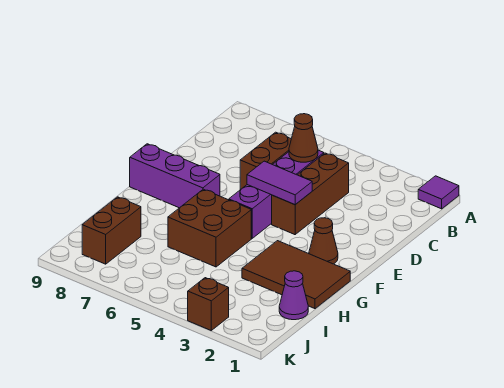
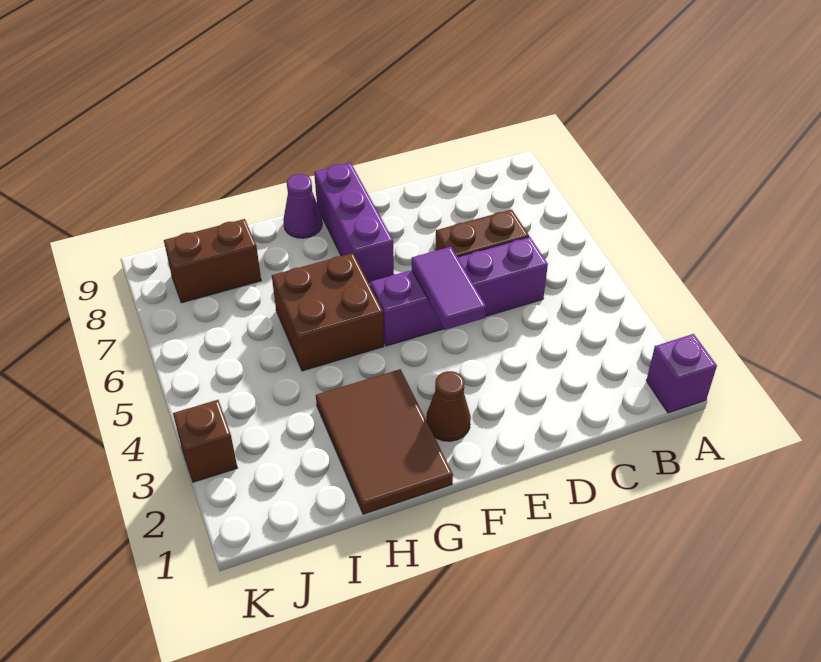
purple tile A1 level 1 -> purple brick A1 level 1
brown brick C4:E4 level 1 -> none
brown cone C5 level 2 -> none
purple cone I1 level 1 -> purple cone G9 level 1

